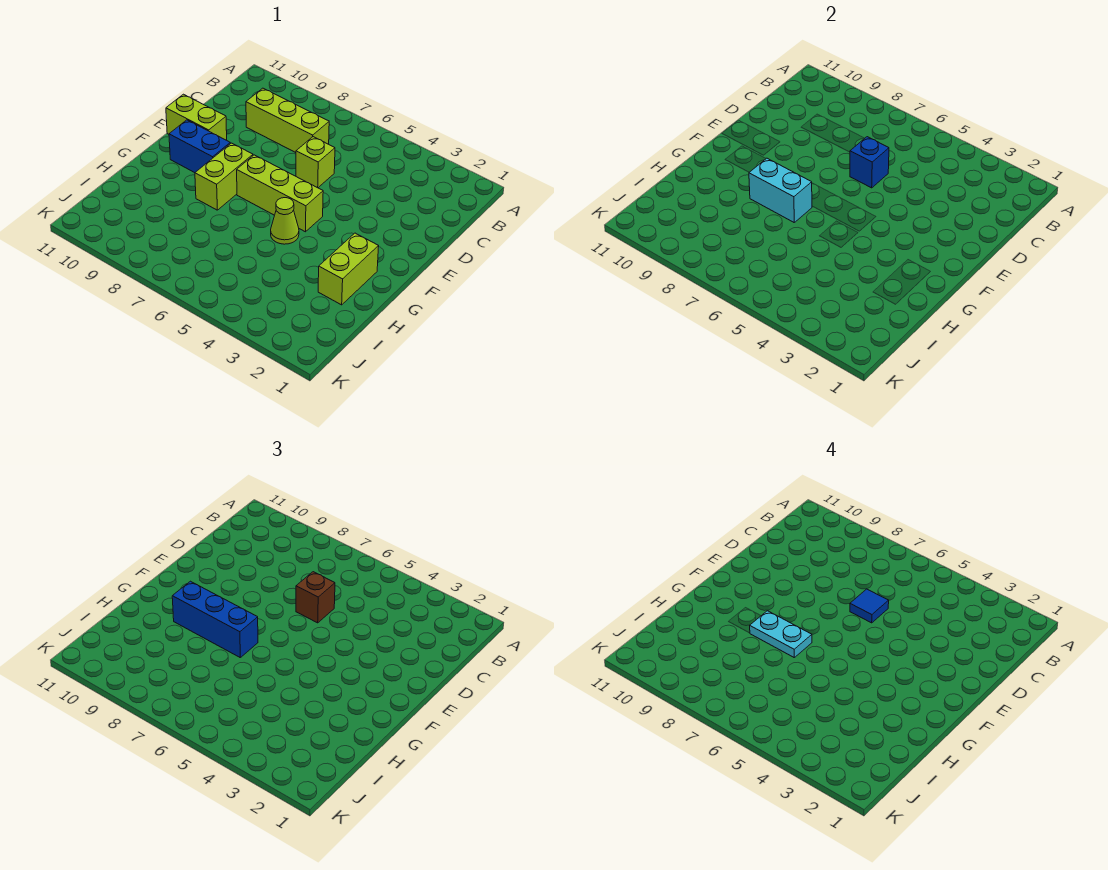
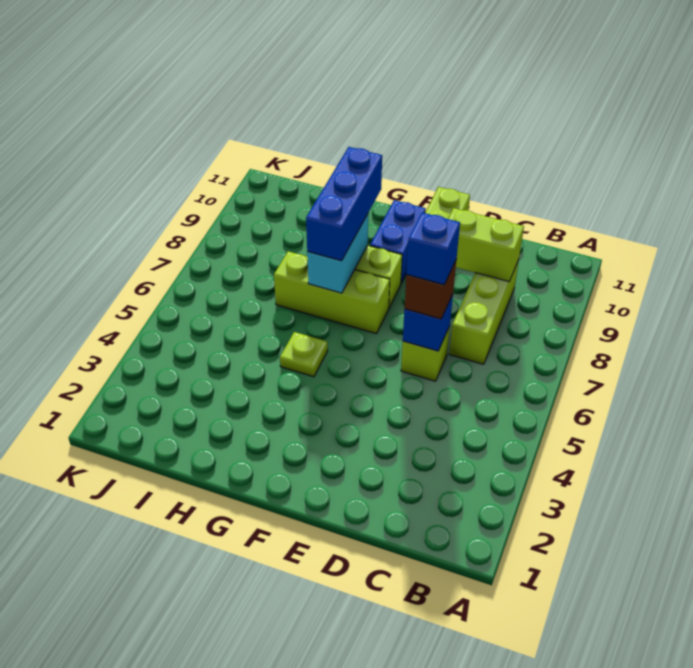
blue tile D6 level 4 -> blue brick D6 level 4
lime brick F5:F7 level 1 -> lime brick F7:H7 level 1
lime brick G2:H2 level 1 -> lime brick C9:D9 level 2
lime cone G5 level 1 -> lime plate G5 level 1
cyan plate G7:G8 level 4 -> none

